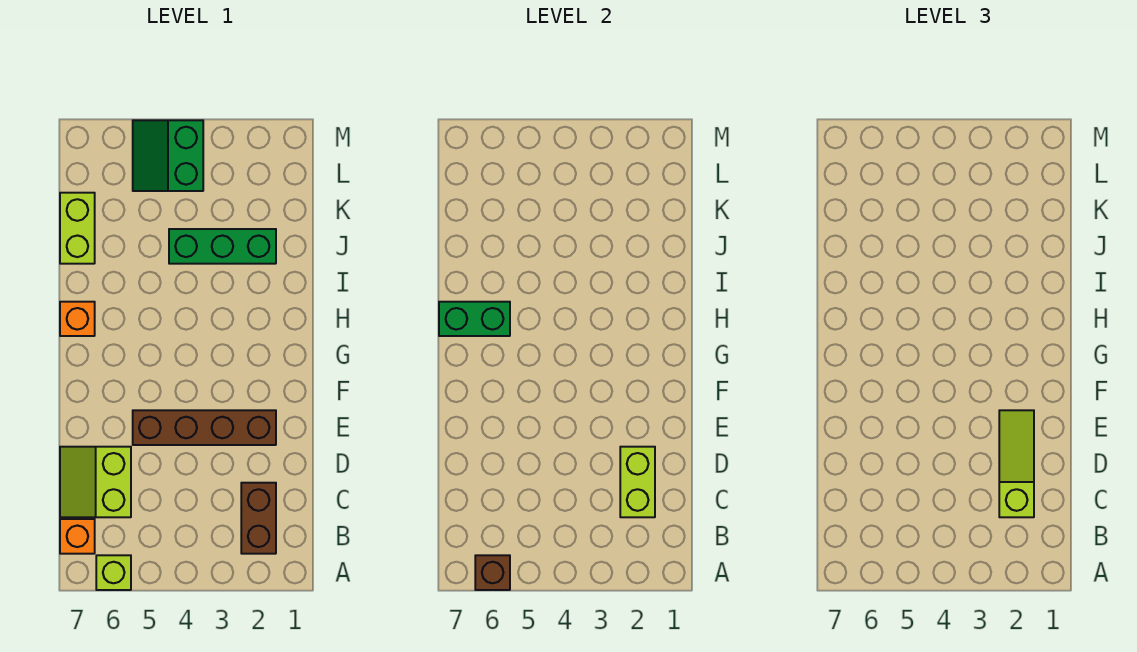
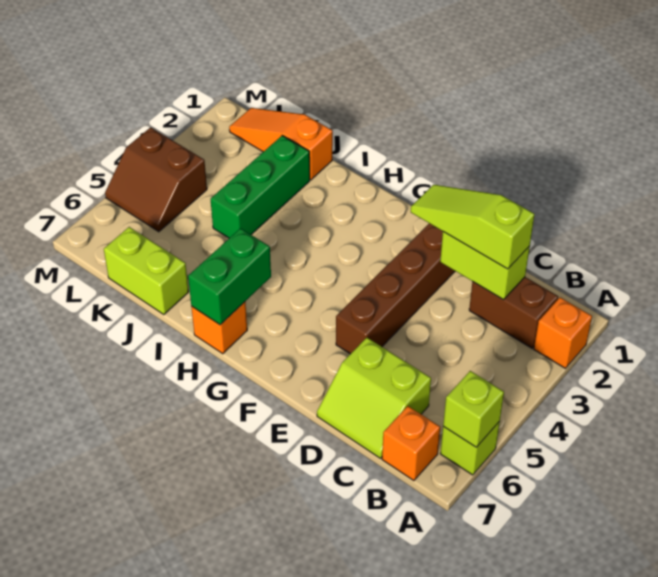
none -> orange brick A2 level 1
brown brick A6 level 2 -> lime brick A6 level 2
none -> orange slope J1:L1 level 1 top J
green slope L4:M5 level 1 top 4 -> brown slope L4:M5 level 1 top 4

